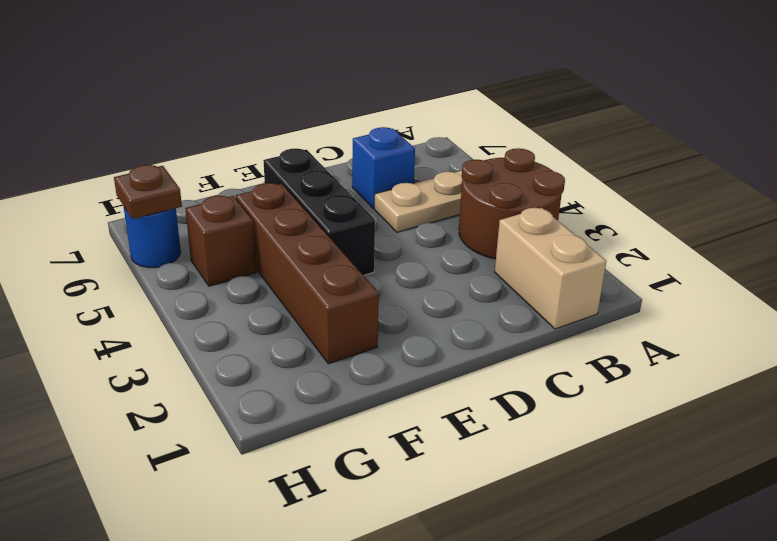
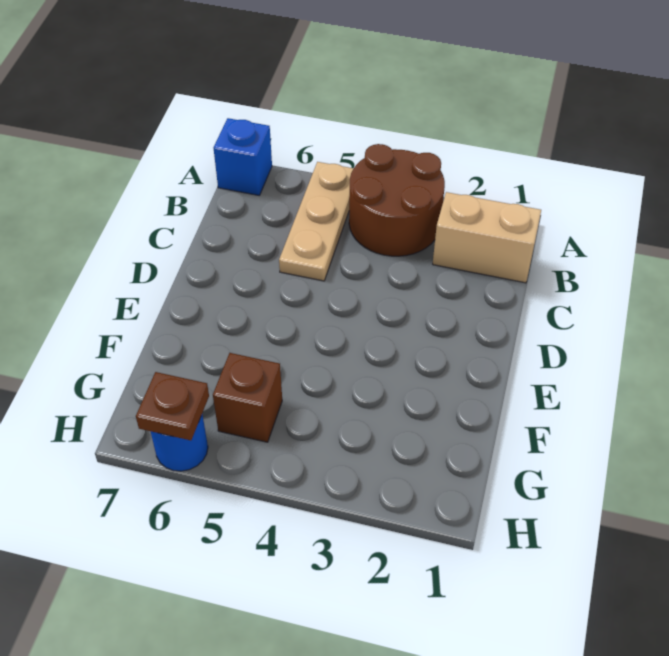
blue brick C6 level 1 -> blue brick A7 level 1
black brick E4:E6 level 1 -> none
brown brick F2:F5 level 1 -> none

